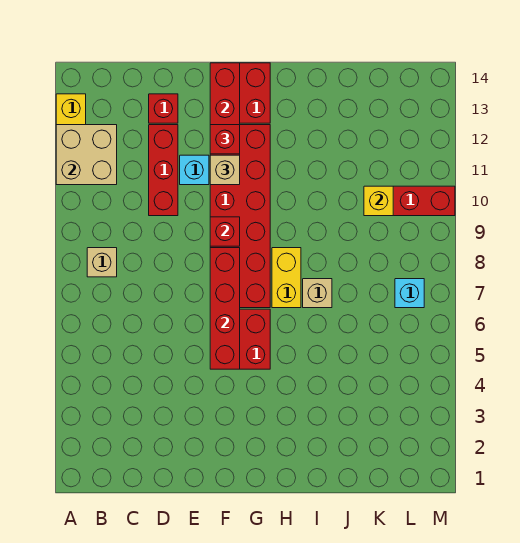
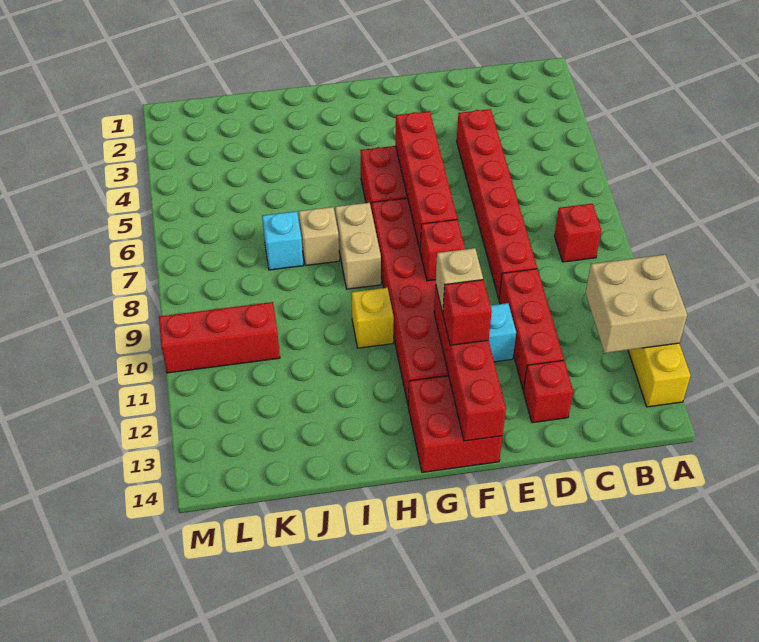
tan brick B8 level 1 -> red brick B8 level 1
none -> red brick D4:D9 level 1
yellow brick H7:H8 level 1 -> tan brick H7:H8 level 1
yellow brick K10 level 2 -> yellow brick H10 level 1
cyan brick L7 level 1 -> cyan brick J7 level 1

